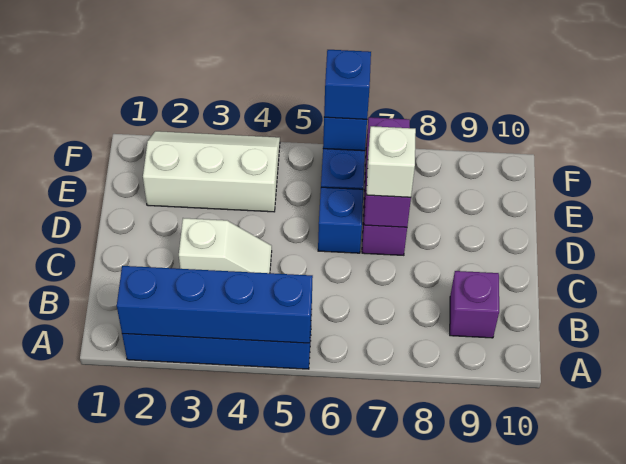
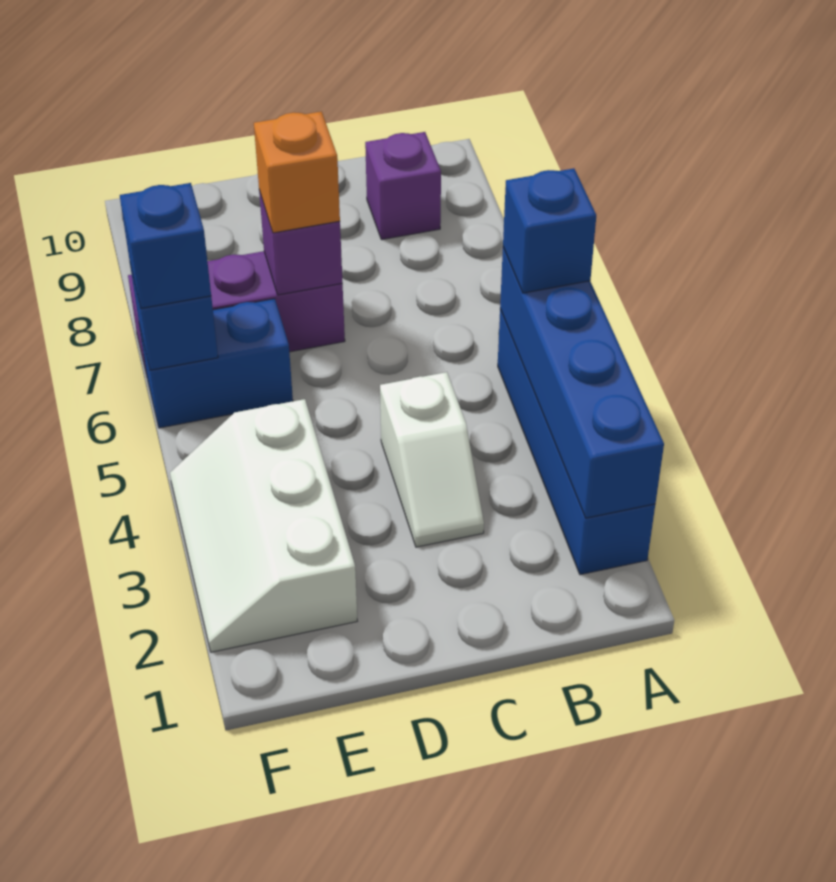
white slope C3:C4 level 1 top 3 -> white slope C3:C4 level 1 top 4
blue brick D6 level 1 -> blue brick A5 level 3
white brick D7 level 3 -> orange brick D7 level 3

